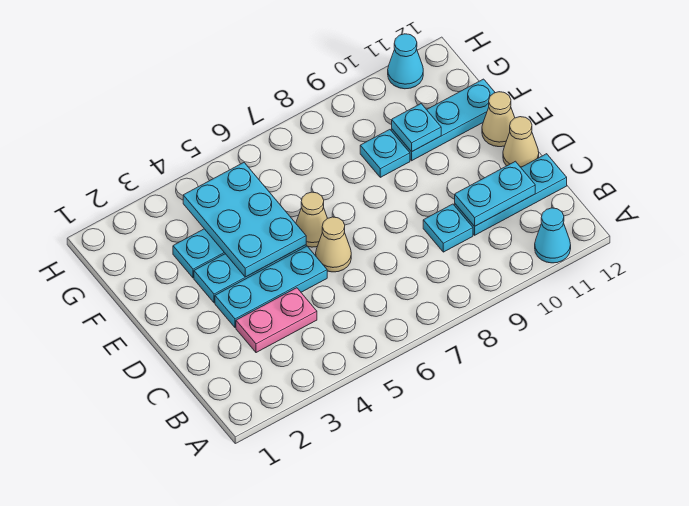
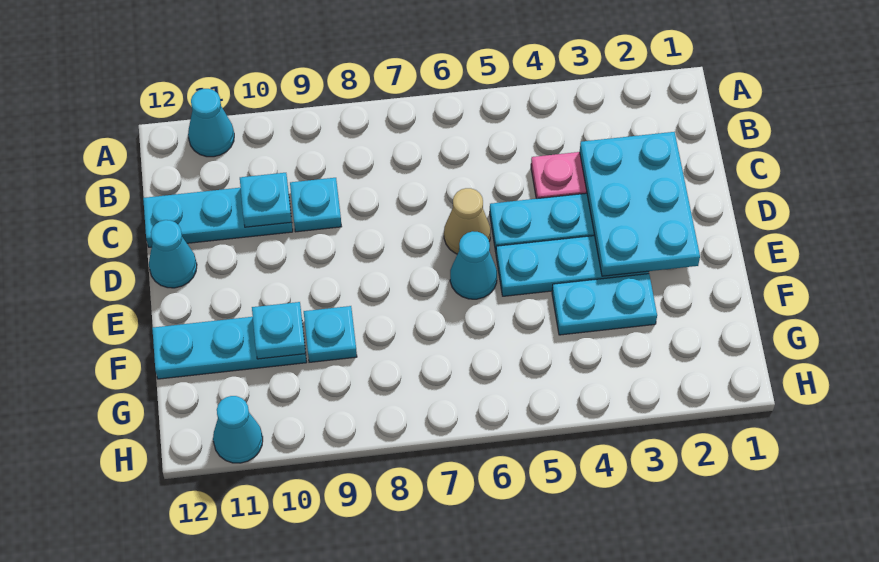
cyan plate C10:C11 level 2 -> cyan plate C10 level 2
tan cone D12 level 1 -> cyan cone D12 level 1
cyan plate E4:G5 level 2 -> cyan plate C2:E3 level 2
tan cone E6 level 1 -> cyan cone E6 level 1
tan cone E12 level 1 -> none

